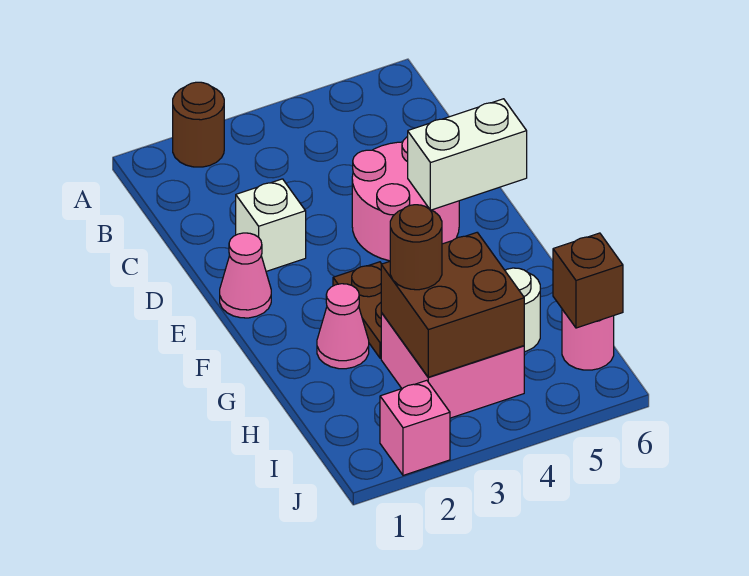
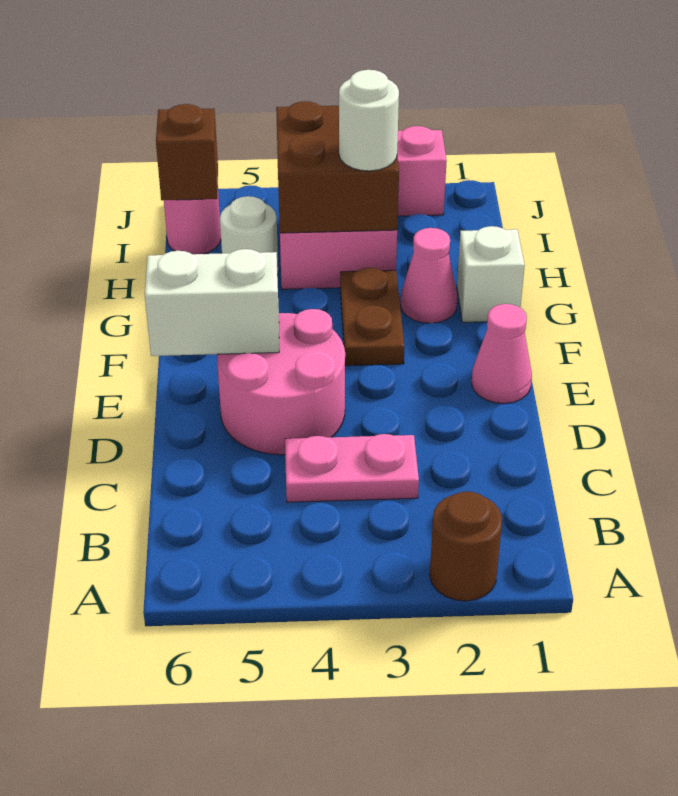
none -> pink plate C3:C4 level 1
white brick D2 level 1 -> white brick G1 level 1
brown round brick H3 level 3 -> white round brick H3 level 3

